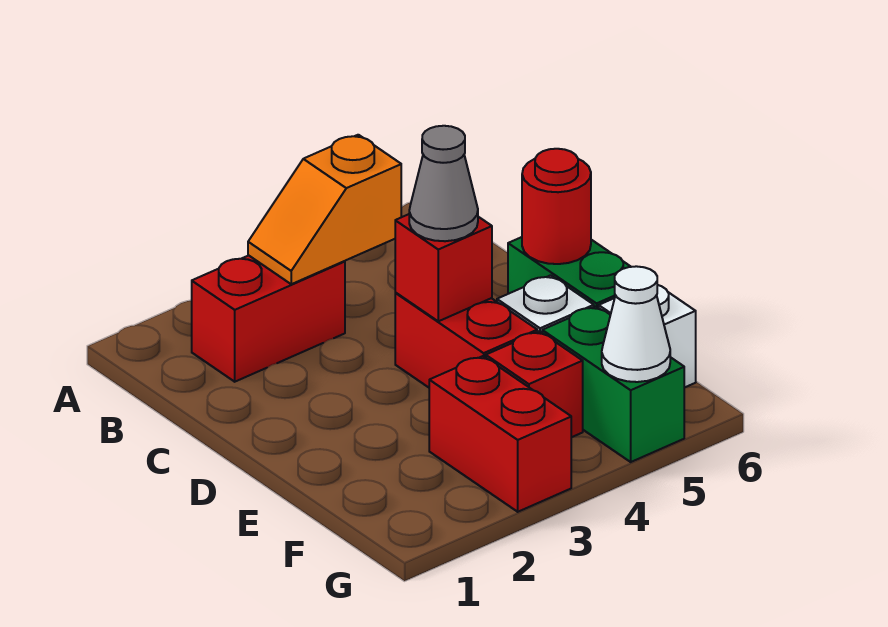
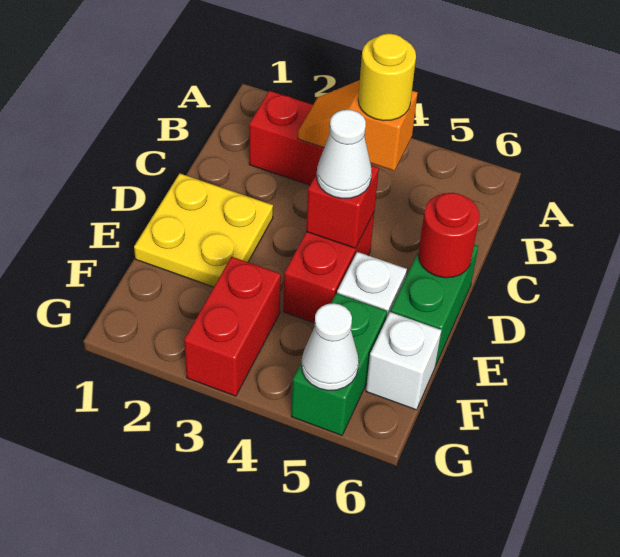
none -> yellow round brick B4 level 3
none -> yellow plate D1:E2 level 1
grey cone D4 level 3 -> white cone D4 level 3
red brick F4 level 1 -> none

